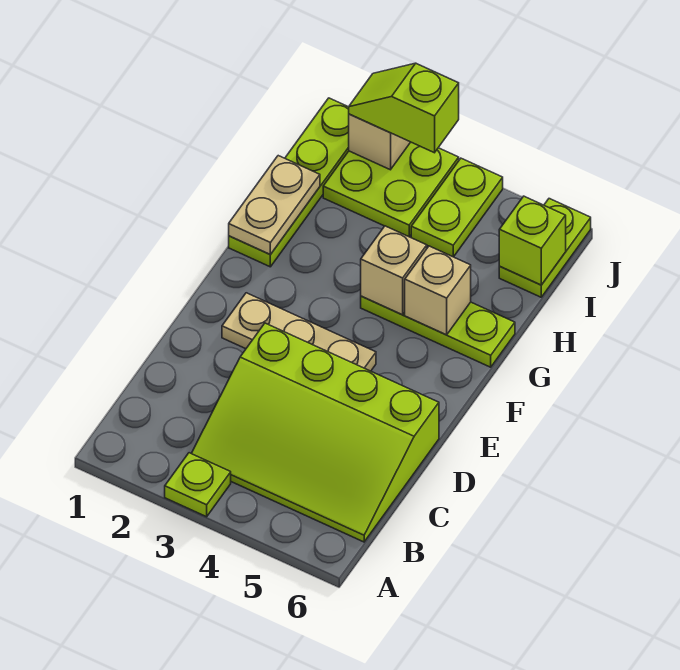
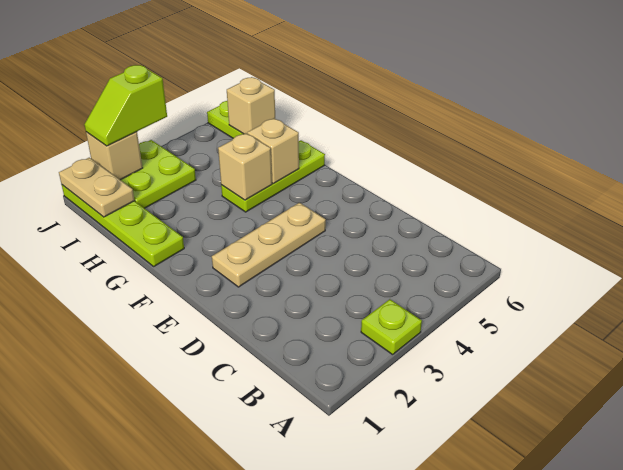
lime slope B3:D6 level 1 top D -> none
tan plate G1:H1 level 2 -> tan plate I1:J1 level 2
lime plate I4:J4 level 1 -> none
lime brick I6 level 2 -> tan brick I6 level 2

